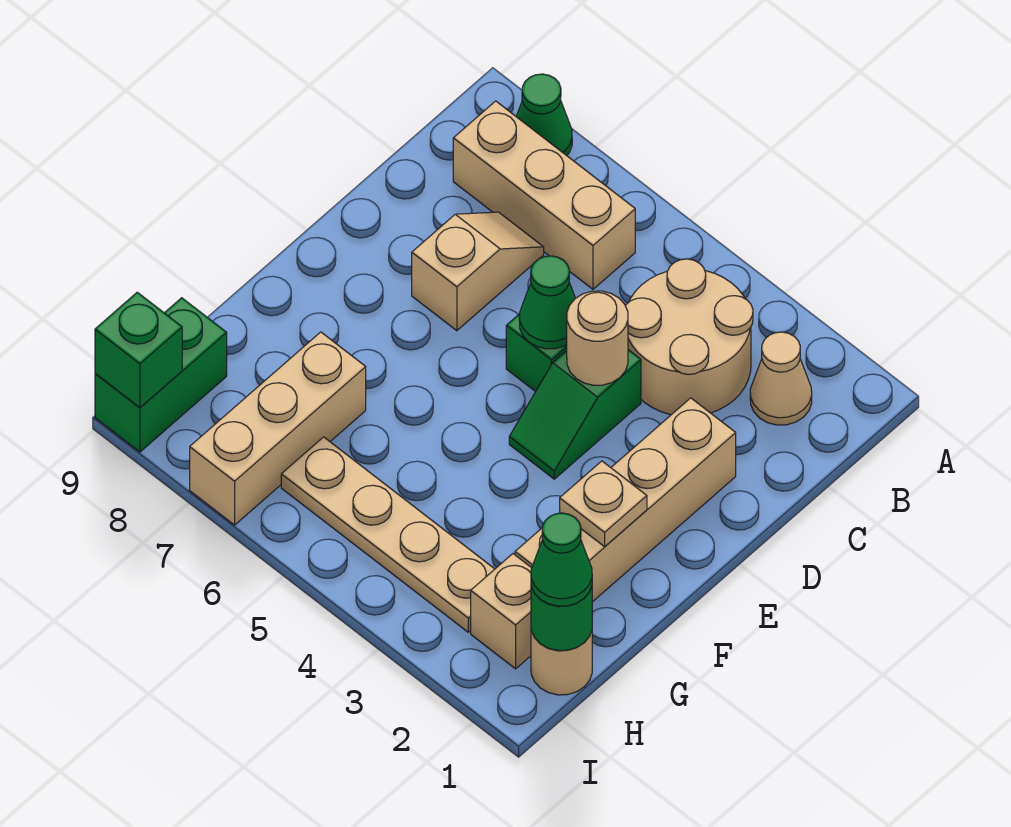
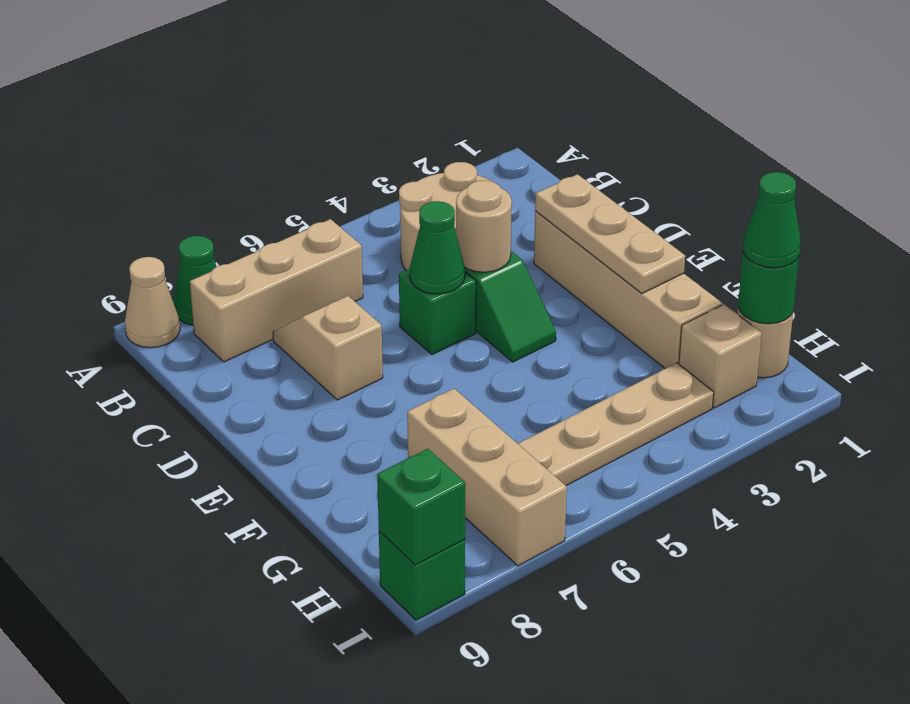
tan cone B2 level 1 -> tan cone A9 level 1
tan plate F2 level 2 -> tan plate D2:F2 level 2
green brick H9:I9 level 1 -> green brick I9 level 1

